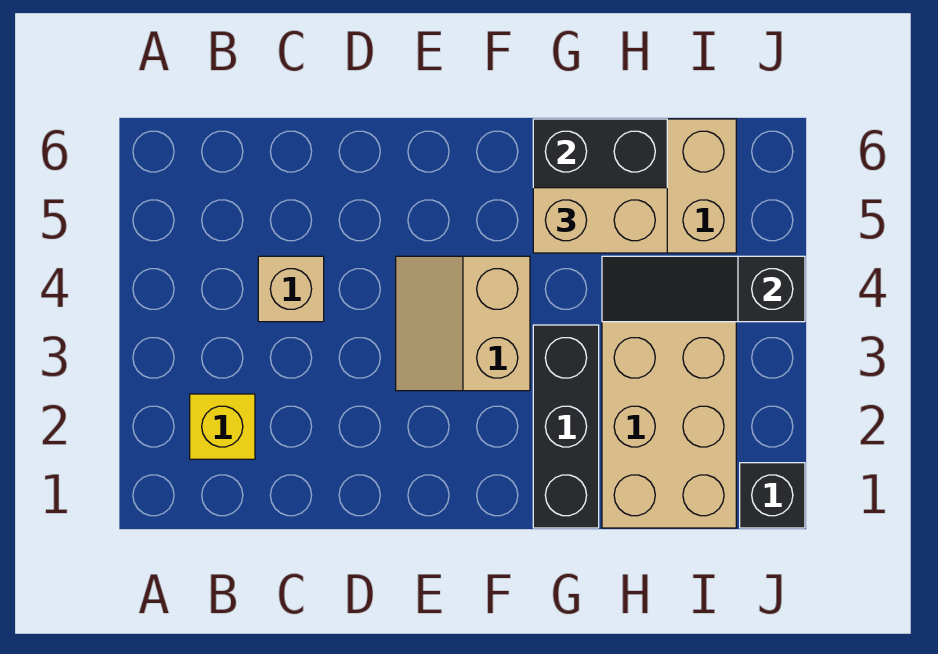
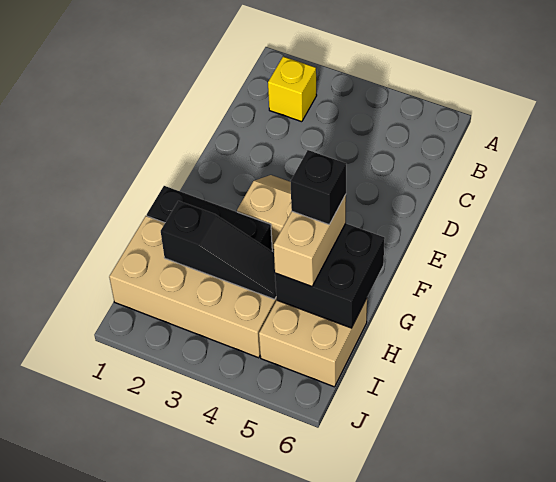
tan brick C4 level 1 -> none
black slope H4:J4 level 2 top J -> black slope H2:H4 level 2 top 2
black brick J1 level 1 -> black brick G5 level 4

